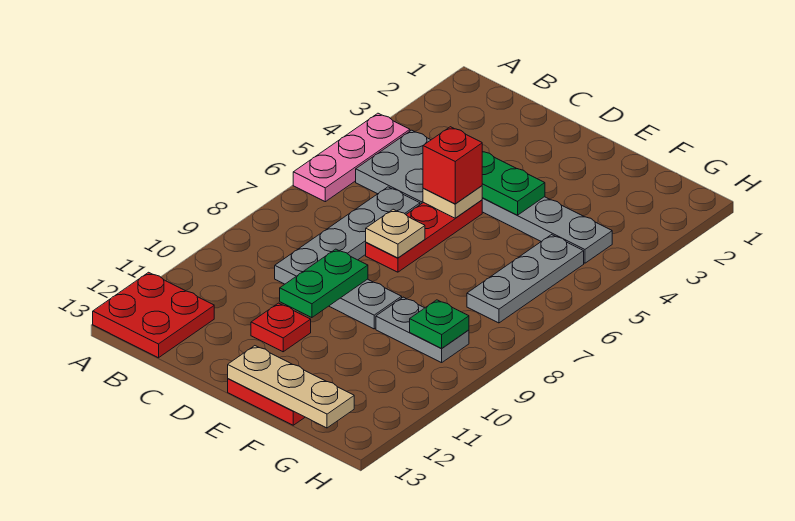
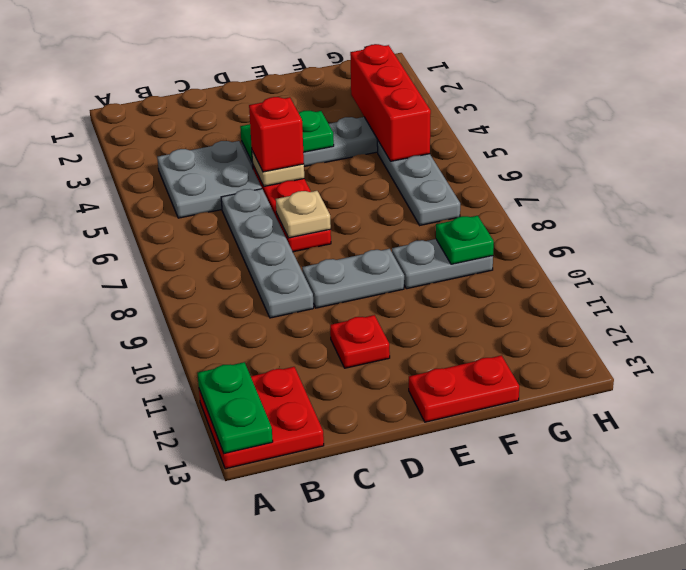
pink plate A4:A6 level 1 -> none
green plate D9:D10 level 2 -> green plate A12:A13 level 2
tan plate E13:G13 level 2 -> none
none -> red brick G3:G5 level 2

